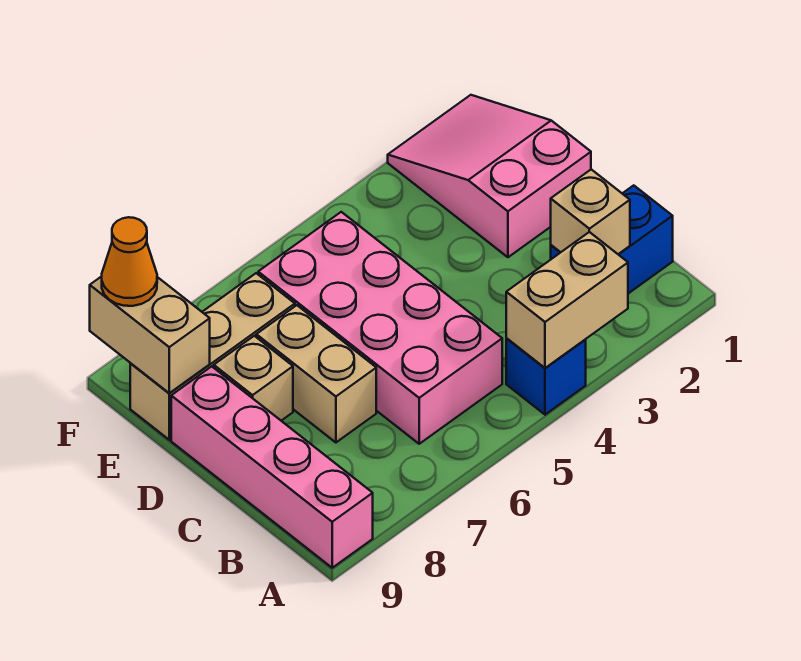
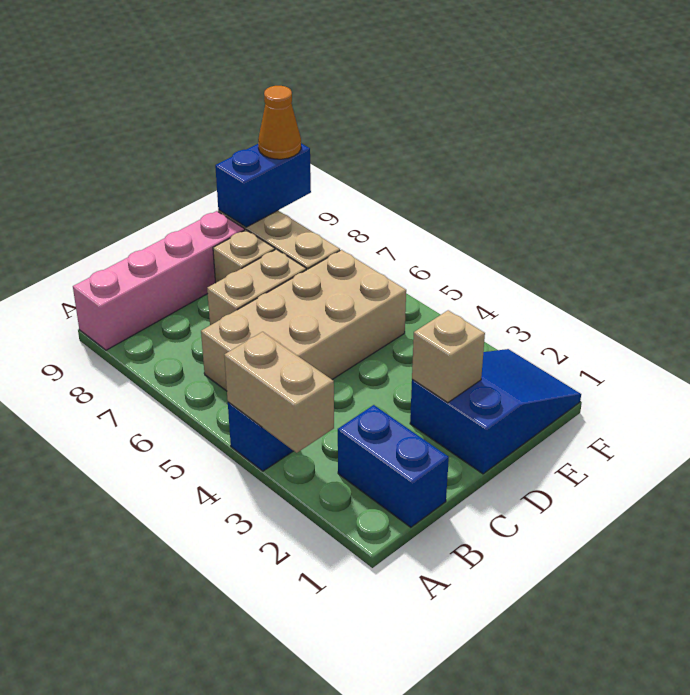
tan brick B2 level 2 -> tan brick D2 level 2
pink brick B5:E6 level 1 -> tan brick B5:E6 level 1
pink slope D1:F2 level 1 top D -> blue slope D1:F2 level 1 top D
tan brick E9:F9 level 2 -> blue brick E9:F9 level 2

